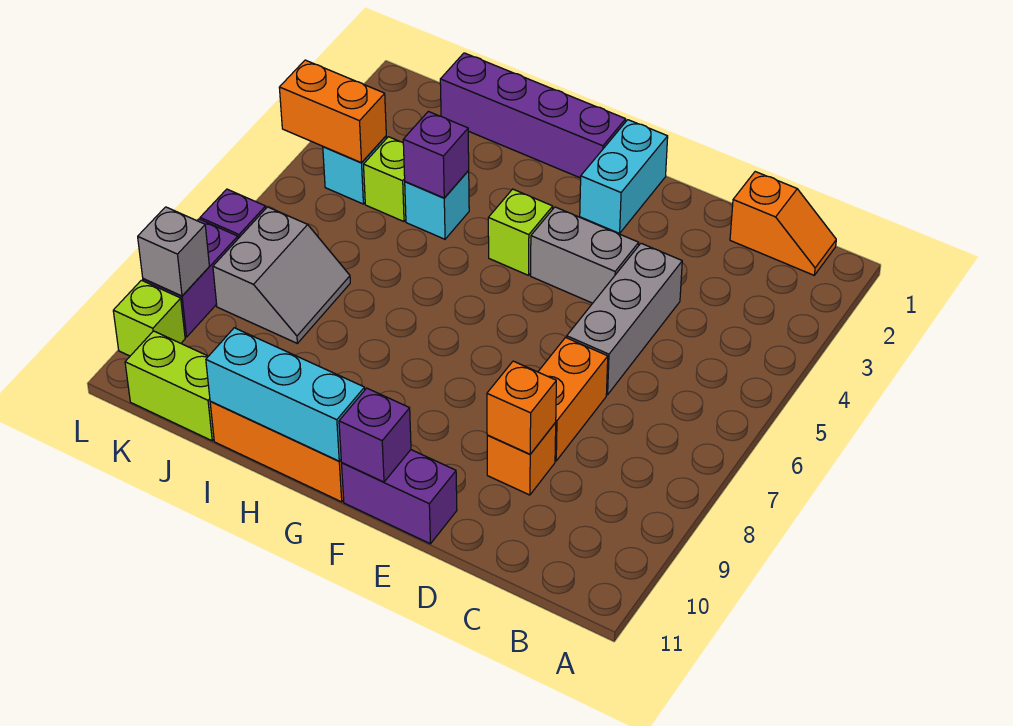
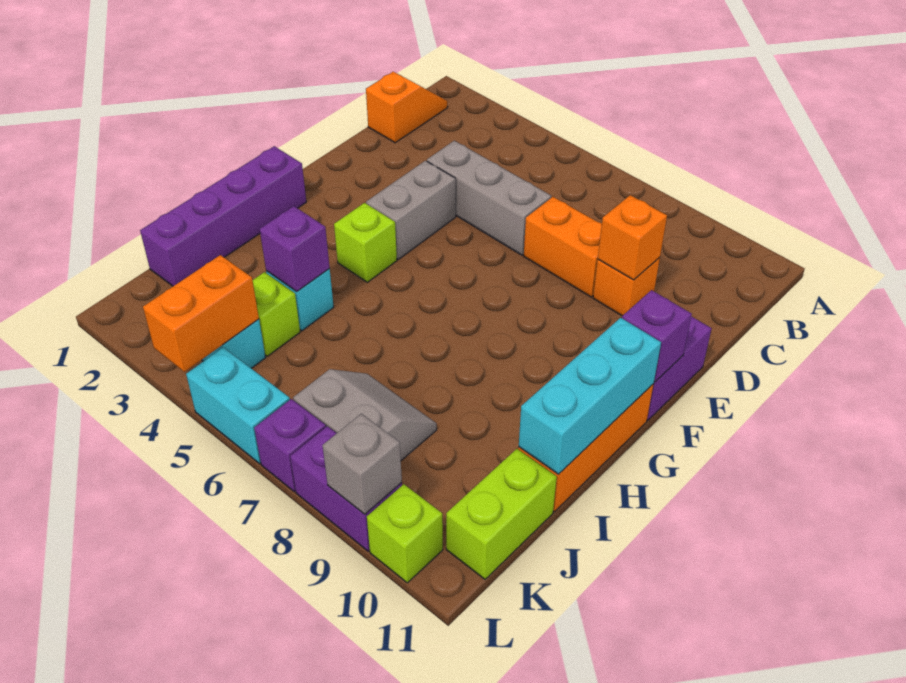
cyan brick F1:F2 level 1 -> cyan brick L5:L6 level 1

